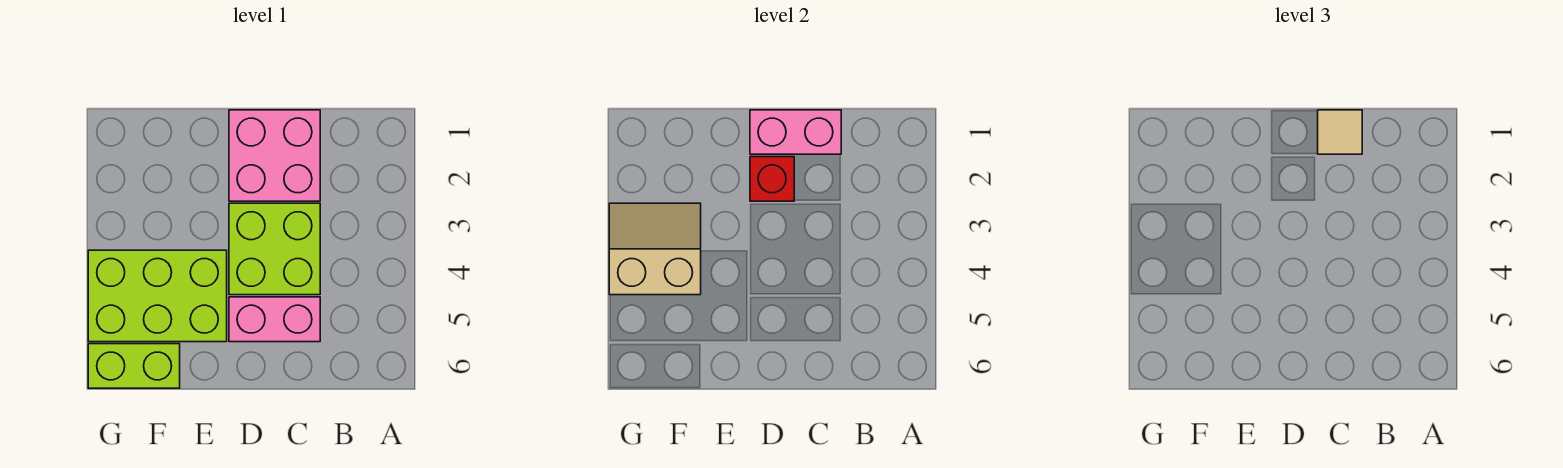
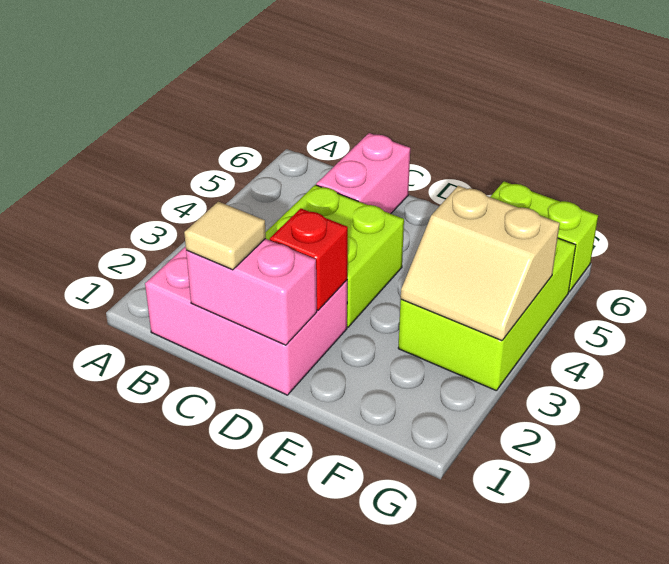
pink brick C1:D2 level 1 -> pink brick B1:D2 level 1
pink brick C5:D5 level 1 -> pink brick C5:C6 level 1
lime brick E4:G5 level 1 -> lime brick F3:G5 level 1

